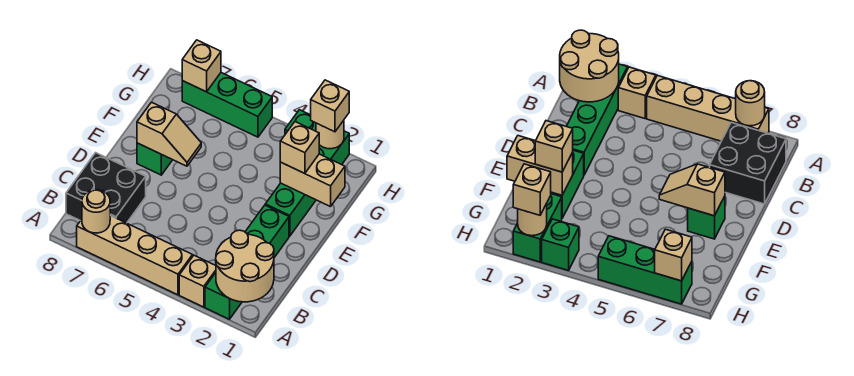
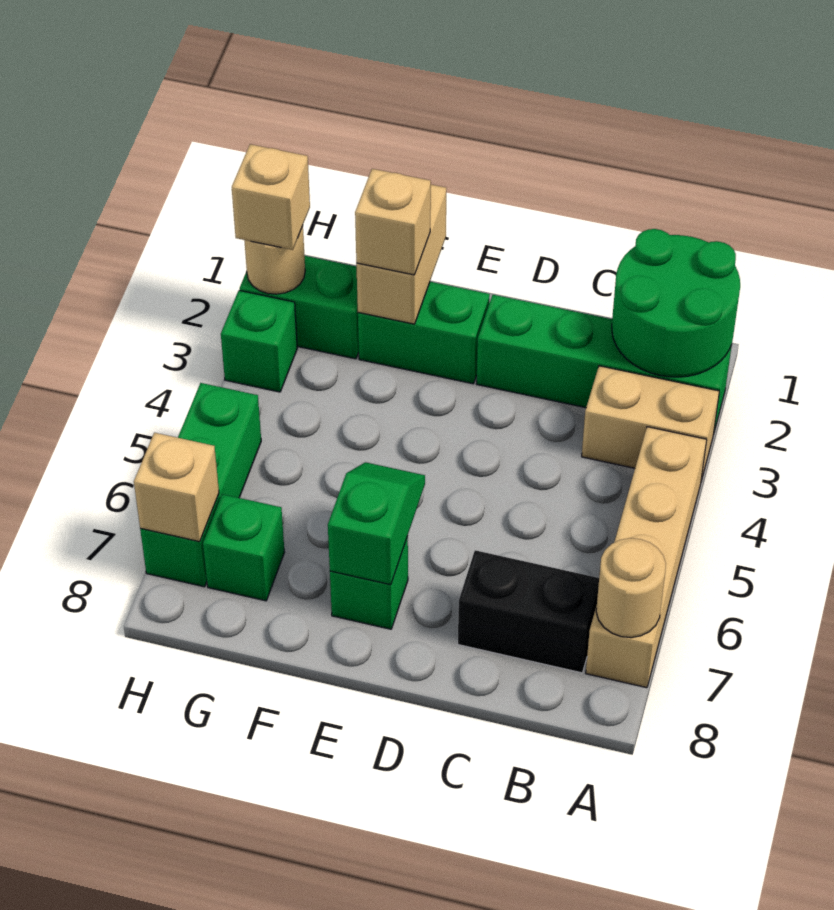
tan round brick A1:B2 level 2 -> green round brick A1:B2 level 2
tan brick A3 level 1 -> tan brick A3:B3 level 1
black brick B7:C8 level 1 -> black brick B7:C7 level 1
tan slope E6:E7 level 2 top 7 -> green slope E6:E7 level 2 top 7
none -> green brick G7 level 1

